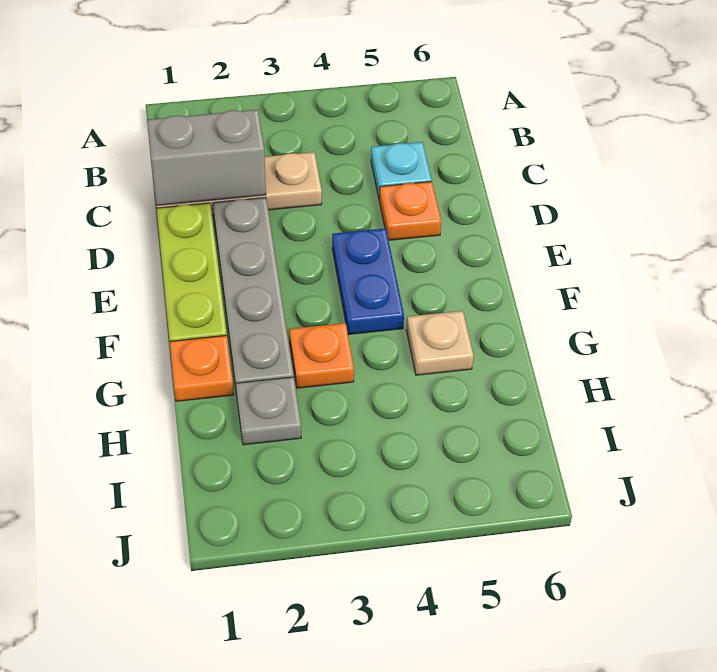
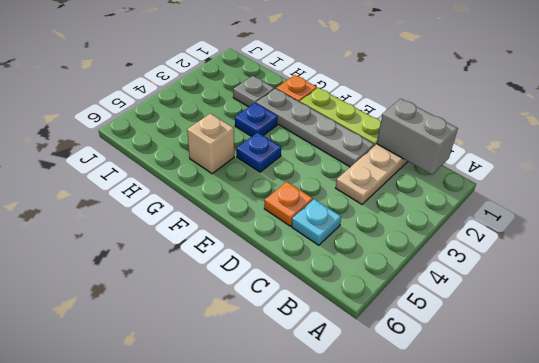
grey brick C1:C2 level 2 -> grey brick B1:C1 level 2
blue plate E4:F4 level 1 -> blue plate F4 level 1
orange plate G3 level 1 -> blue plate G3 level 1
tan plate G5 level 1 -> tan brick G5 level 1

